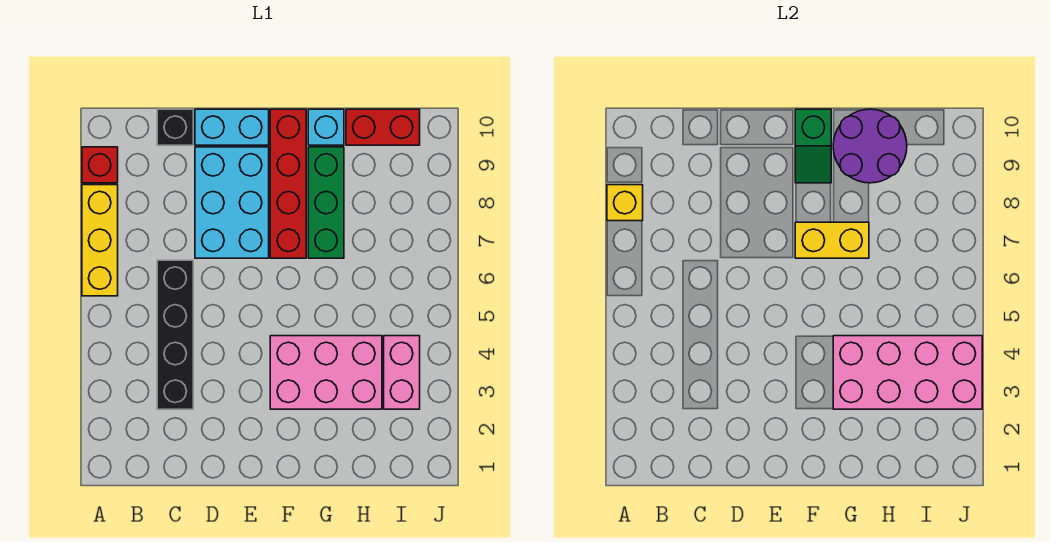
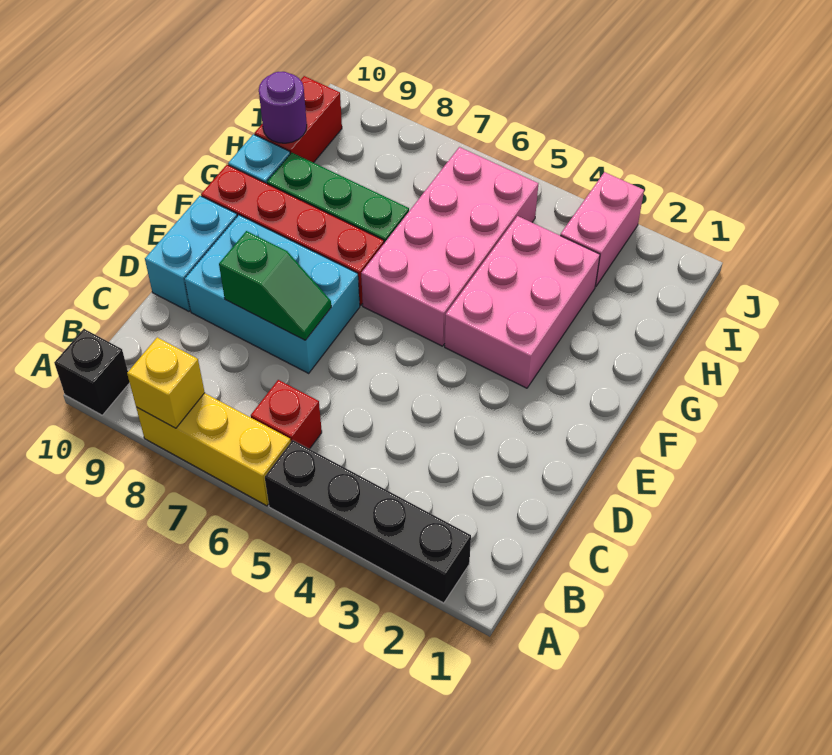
red brick A9 level 1 -> red brick B6 level 1
black brick C3:C6 level 1 -> black brick A2:A5 level 1
black brick C10 level 1 -> black brick A10 level 1
yellow brick F7:G7 level 2 -> none
green slope F9:F10 level 2 top 10 -> green slope D7:D8 level 2 top 8
pink brick G3:J4 level 2 -> pink brick F5:I6 level 1
purple round brick G9:H10 level 2 -> purple round brick H10 level 2
pink brick I3:I4 level 1 -> pink brick I3:J3 level 1

